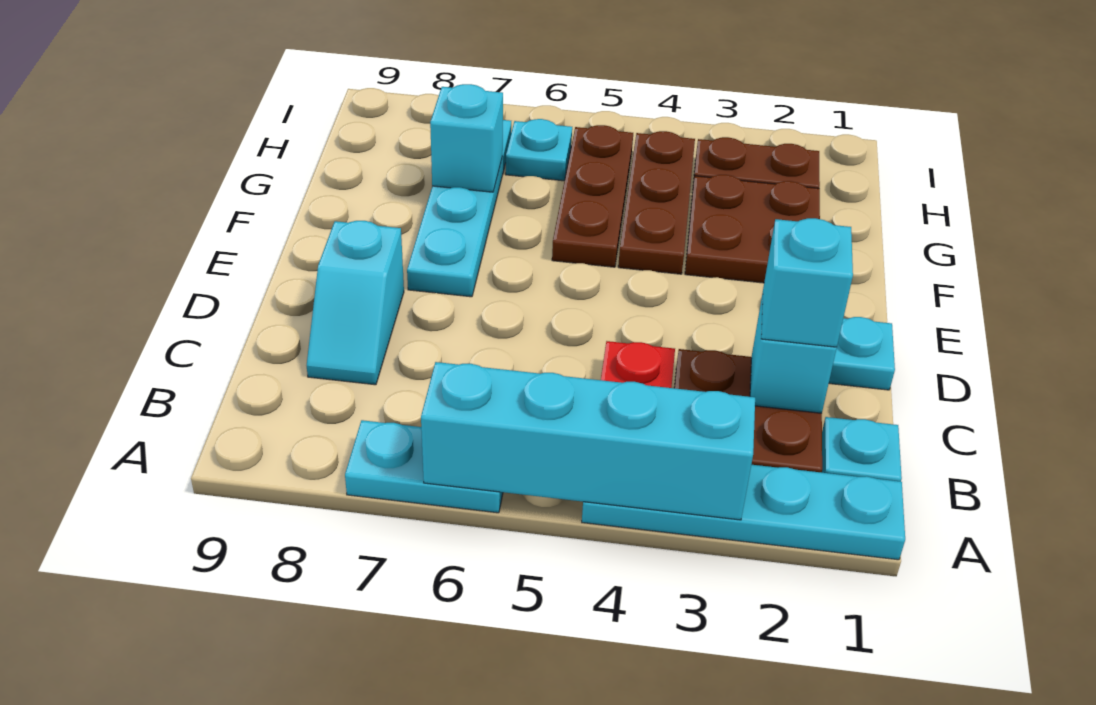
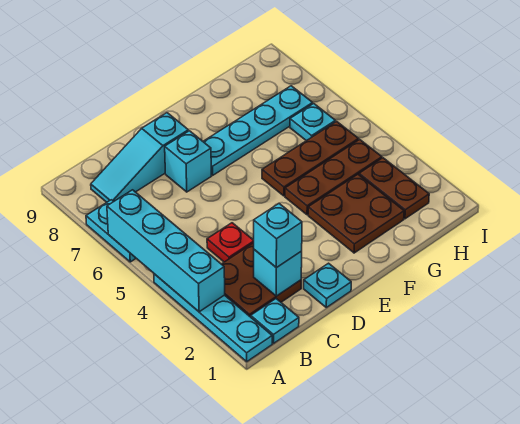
cyan slope C8:D8 level 1 top D -> cyan slope B8:D8 level 1 top D
cyan brick G7 level 2 -> cyan brick D7 level 1

